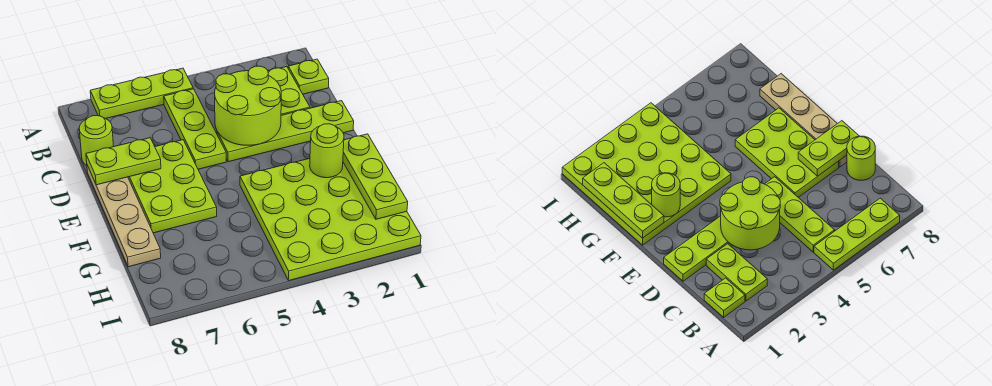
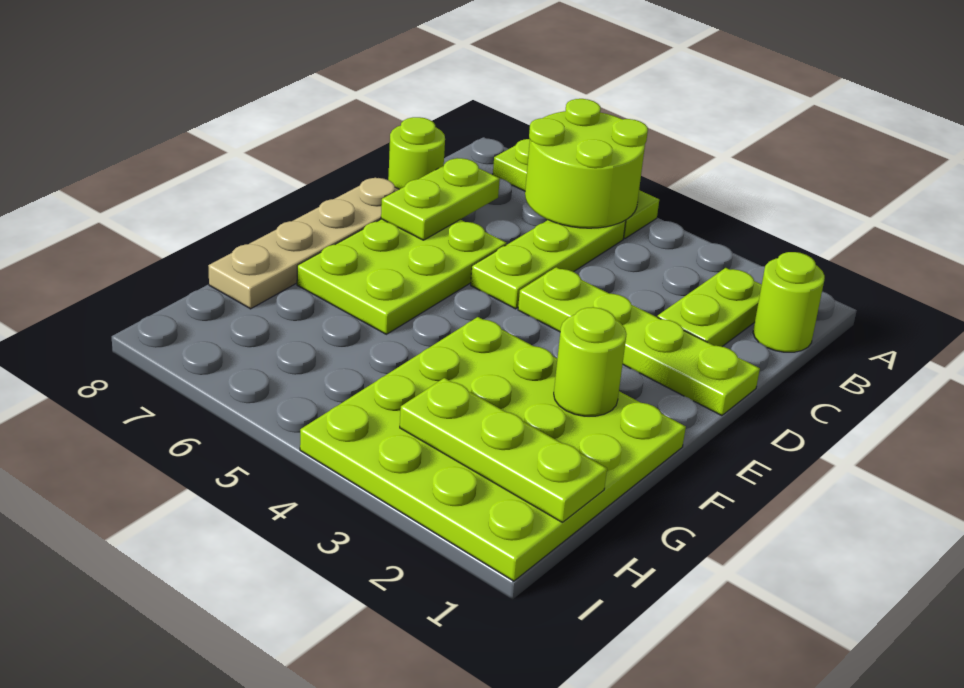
lime plate B1 level 1 -> lime round brick B1 level 1
lime round brick C3:D4 level 2 -> lime round brick A5:B6 level 2
lime plate D7:D8 level 2 -> lime plate C7:D7 level 2
lime plate F1:H1 level 2 -> lime plate H1:H3 level 2

